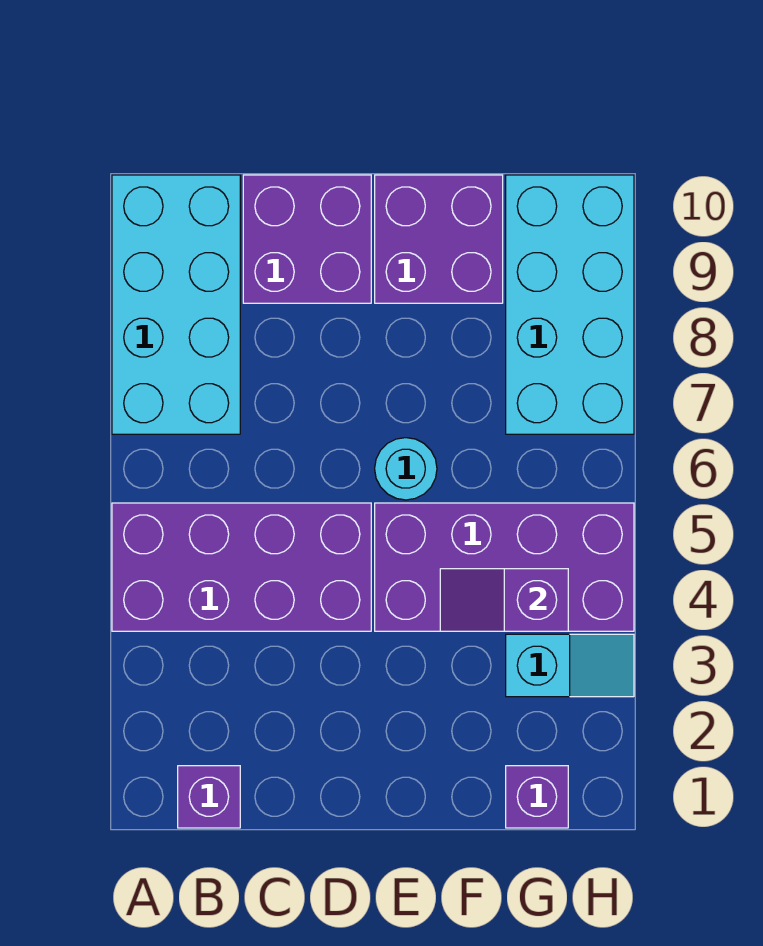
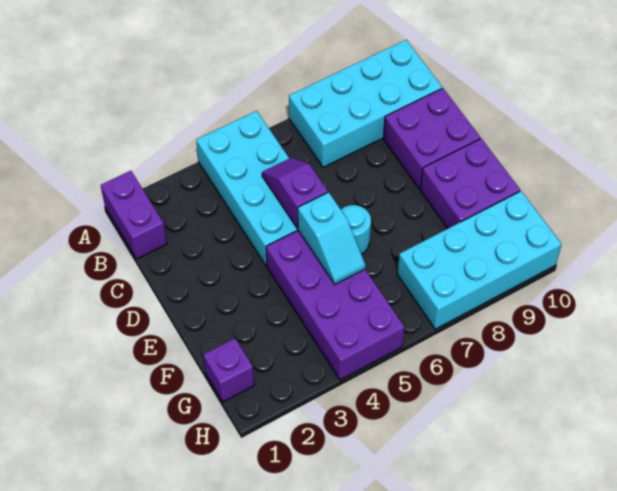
purple brick A4:D5 level 1 -> cyan brick A4:D5 level 1
purple brick B1 level 1 -> purple brick A1:B1 level 1
purple slope F4:G4 level 2 top G -> purple slope C5:D5 level 2 top D
cyan slope G3:H3 level 1 top G -> cyan slope E5:F5 level 2 top E

